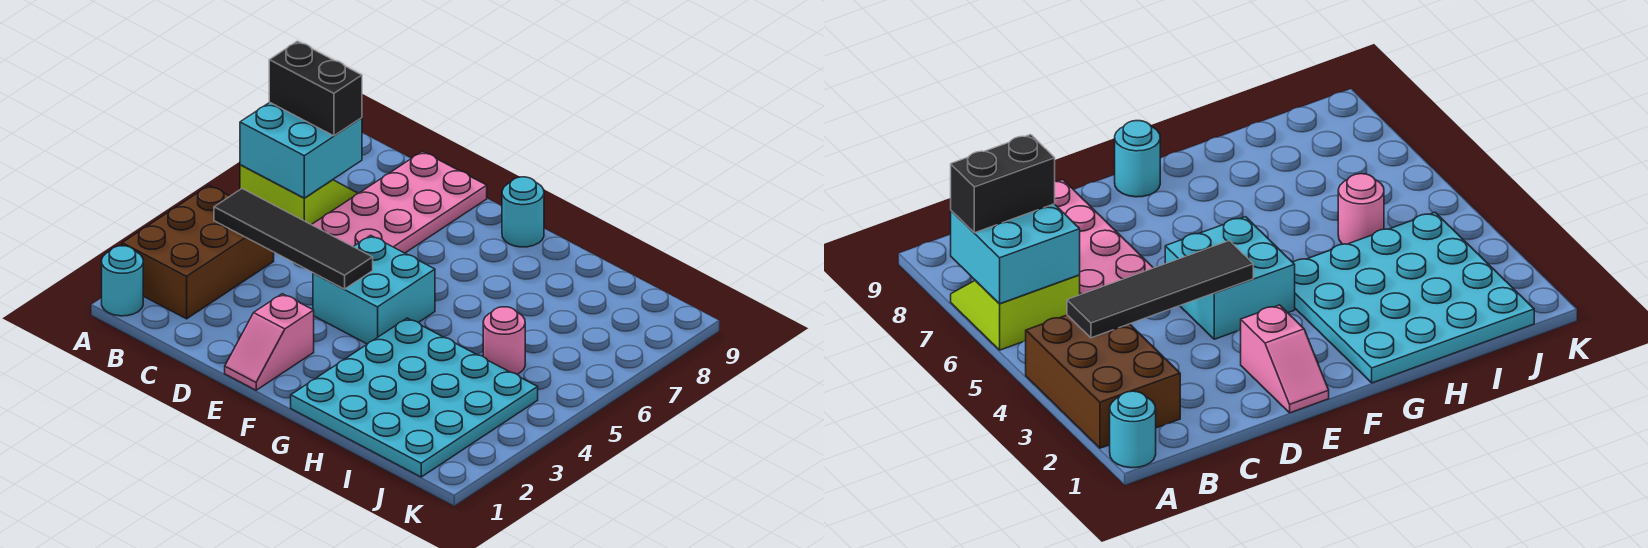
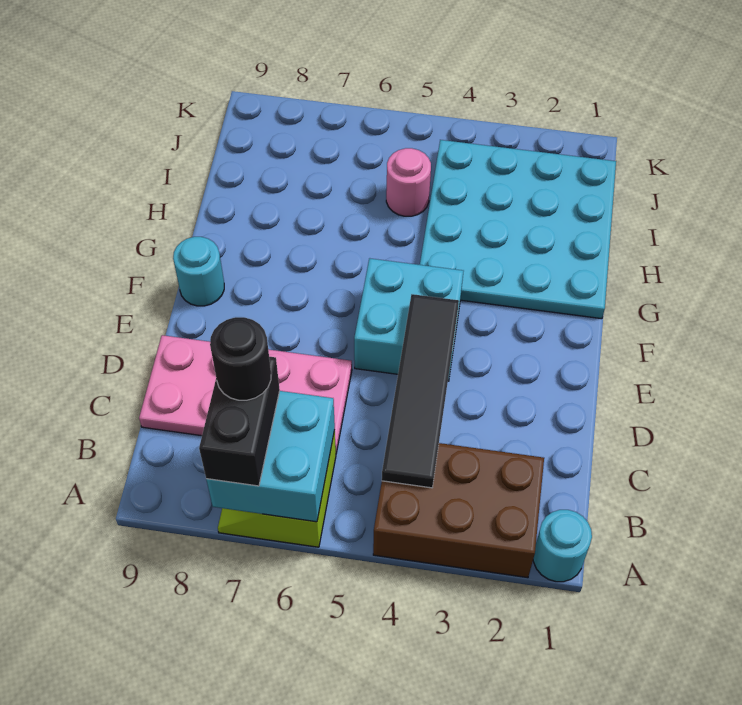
none -> black round brick B7 level 4
pink slope E1:E2 level 1 top 2 -> none

